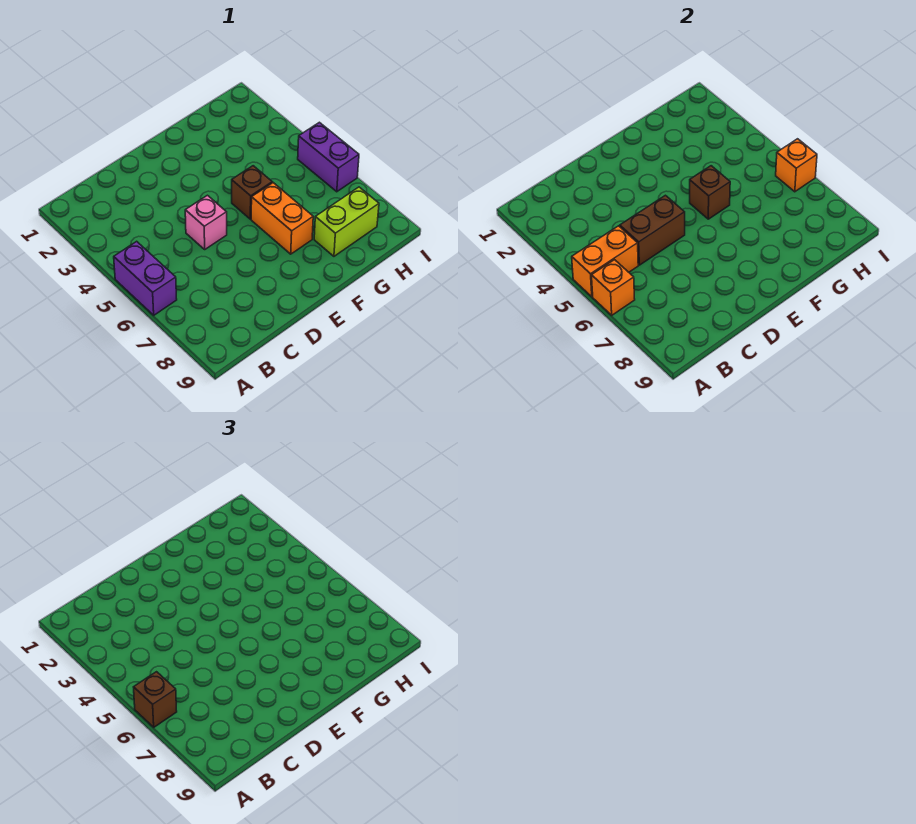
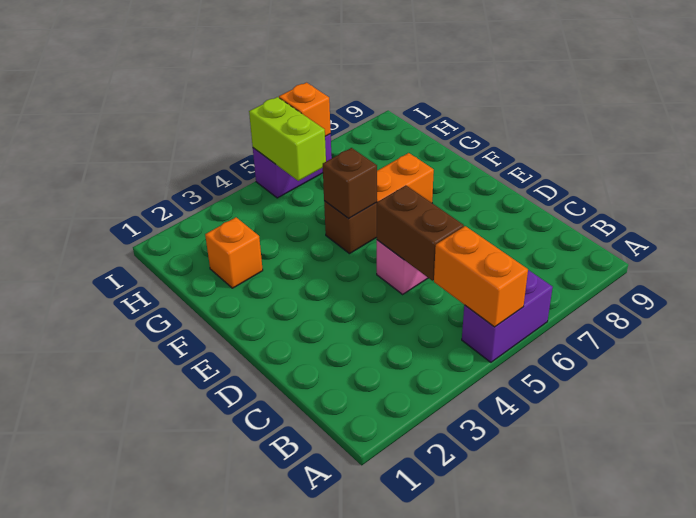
orange brick A6 level 2 -> orange brick G2 level 1
brown brick A6 level 3 -> none
lime brick G8:H8 level 1 -> lime brick H5:I5 level 2

